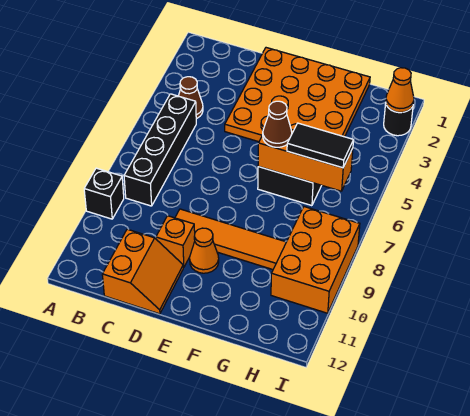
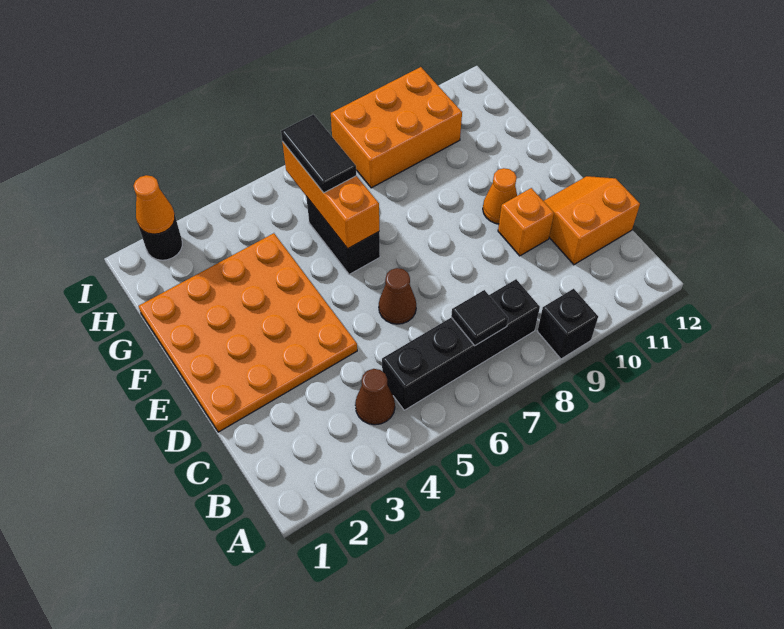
none -> black tile B7 level 2
orange tile D9:G9 level 1 -> none
brown cone F6 level 3 -> brown cone D6 level 1

